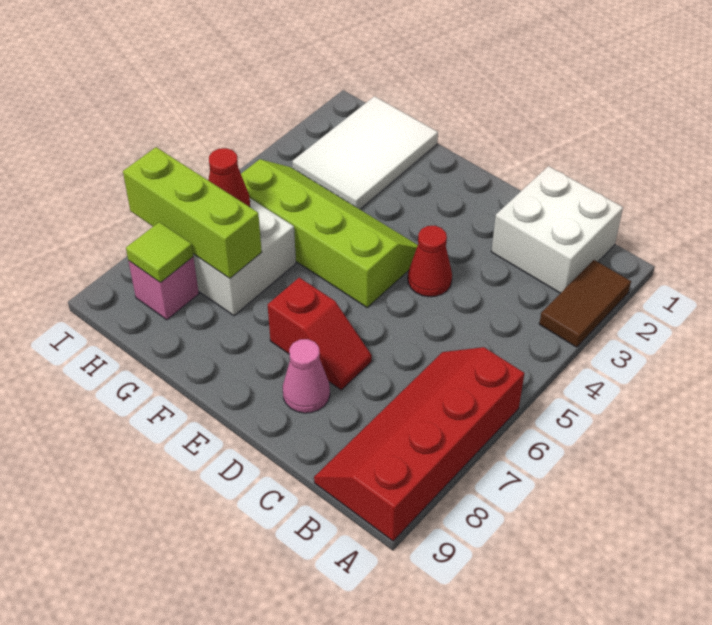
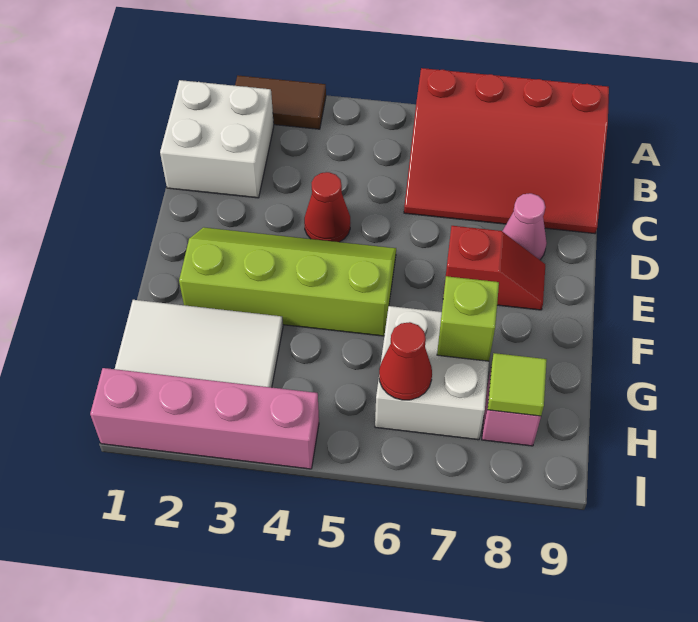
red slope A6:B9 level 1 top A -> red slope A6:C9 level 1 top A
red slope D7:E7 level 1 top E -> red slope E7:E8 level 1 top 7
lime slope E4:H5 level 1 top 5 -> lime slope E2:F5 level 1 top F
lime brick G7:I7 level 2 -> lime brick G7 level 2
none -> pink brick I1:I4 level 1

